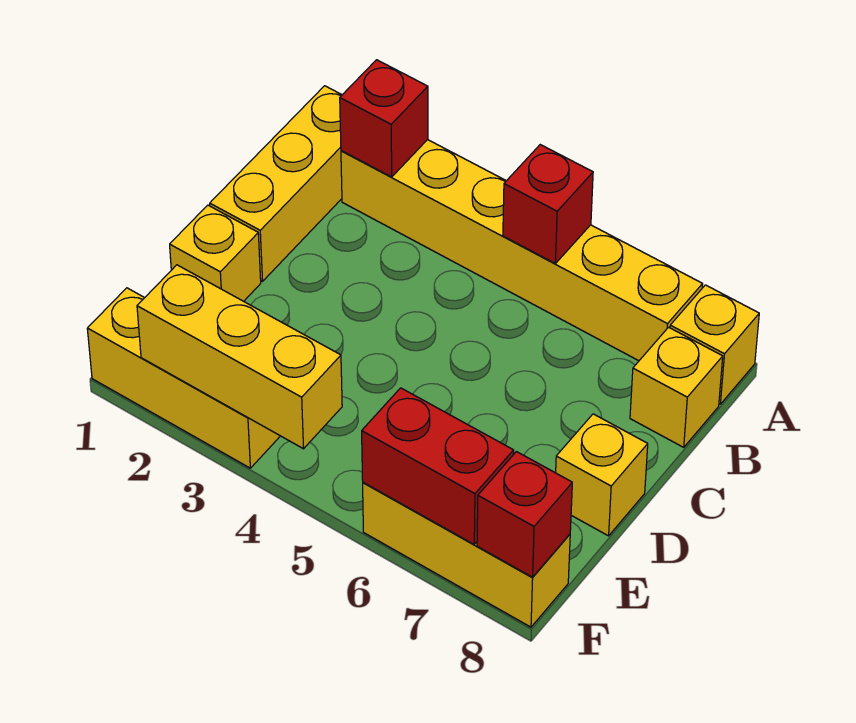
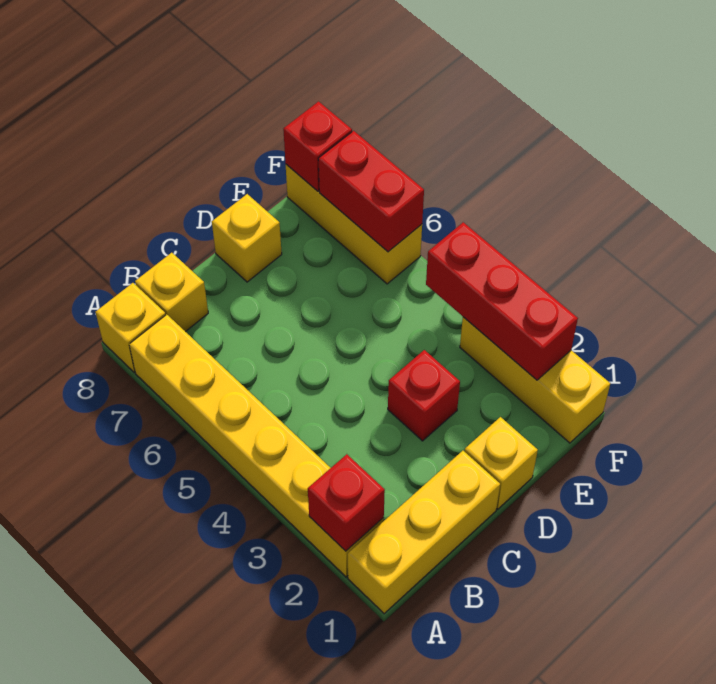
red brick A5 level 2 -> red brick D3 level 1
yellow brick F2:F4 level 2 -> red brick F2:F4 level 2

